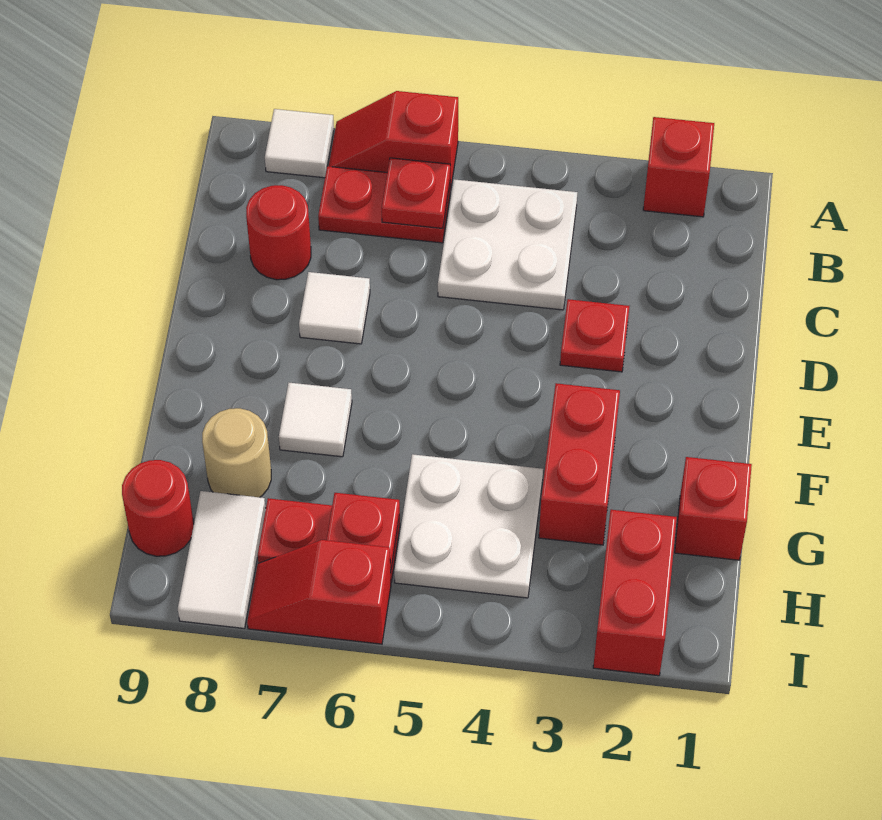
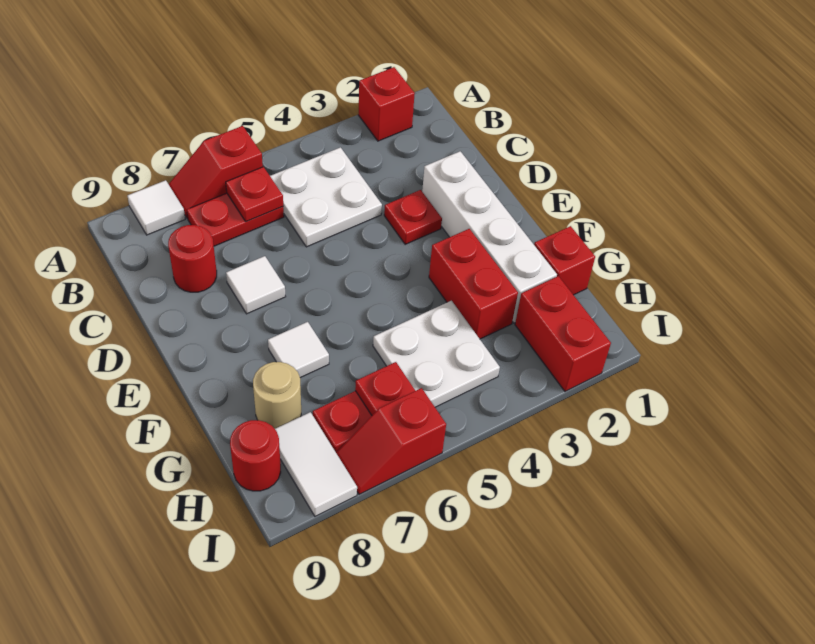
none -> white brick D2:G2 level 1

